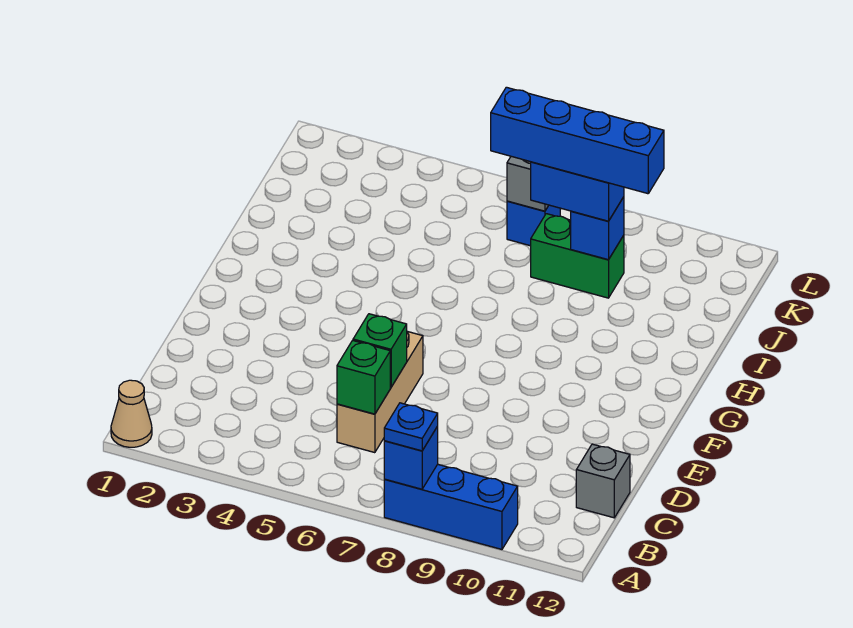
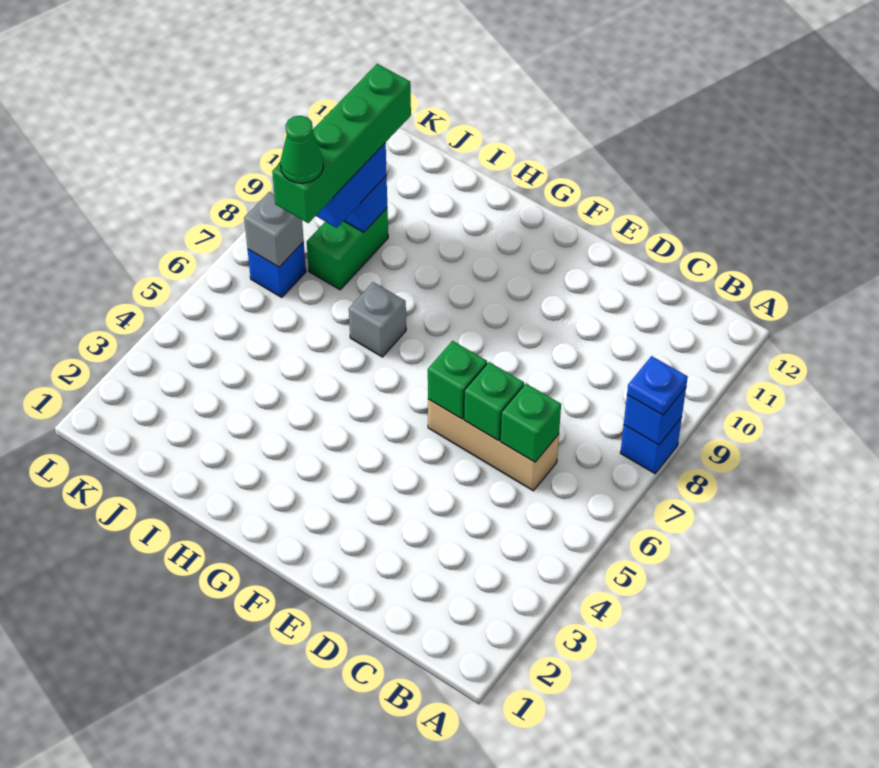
tan cone A1 level 1 -> none
blue brick A8:A10 level 1 -> blue brick A8 level 1
grey brick C12 level 1 -> grey brick H7 level 1
none -> green brick E6 level 2
blue brick J7:J10 level 4 -> green brick J7:J10 level 4
none -> green cone J7 level 5

